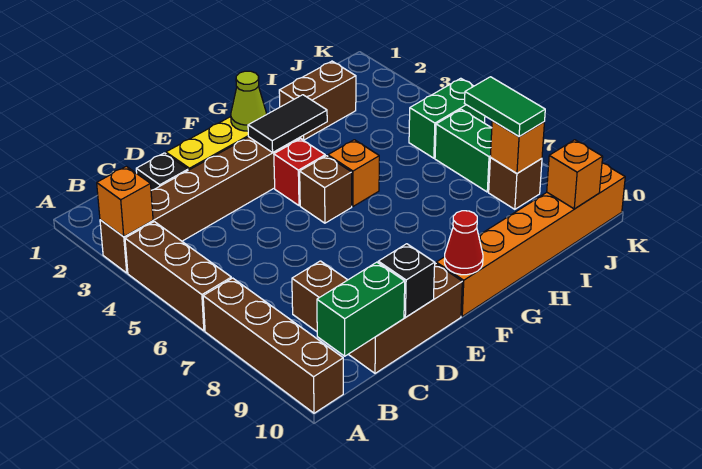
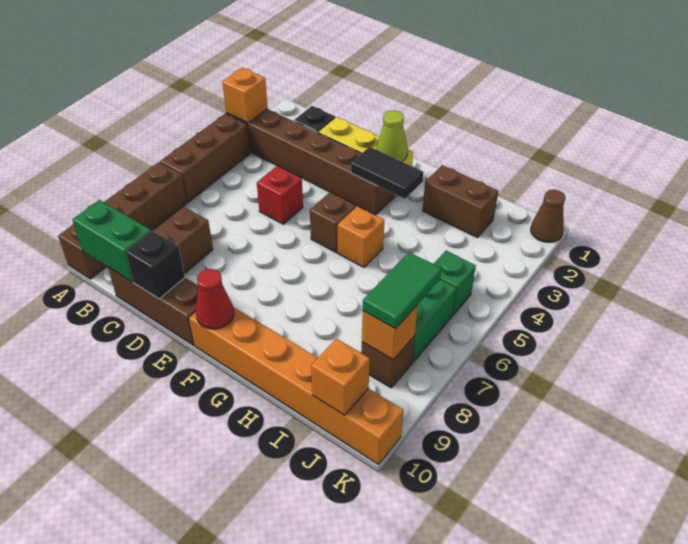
red brick F4 level 1 -> red brick D5 level 1
green brick J5:K5 level 1 -> green brick J5 level 1
none -> brown cone K1 level 1

